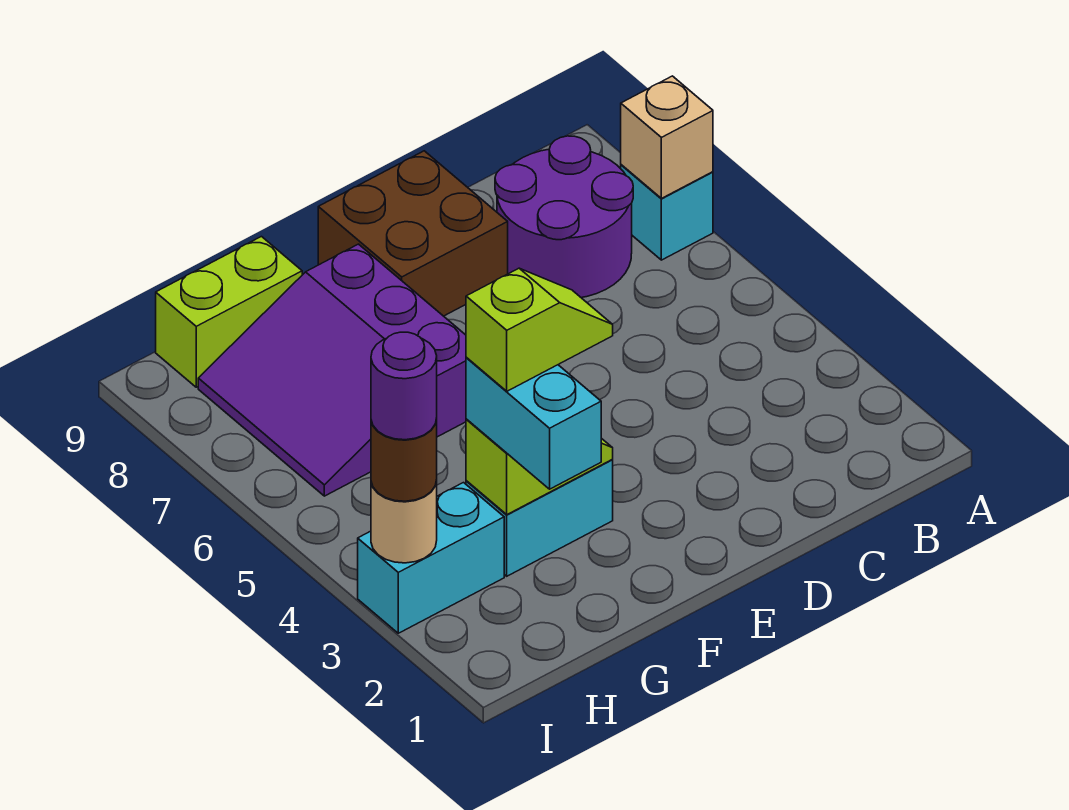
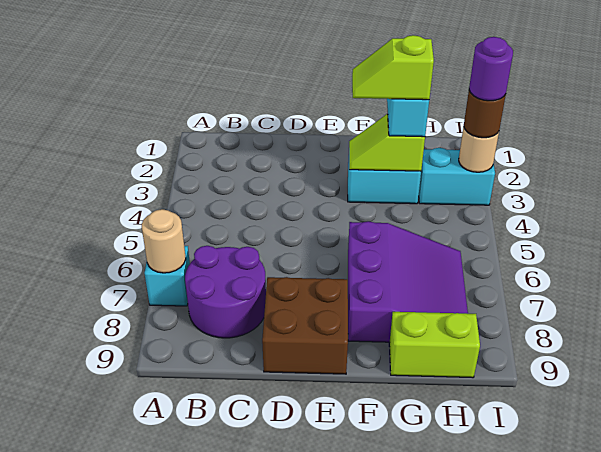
tan brick A7 level 2 -> tan round brick A7 level 2

